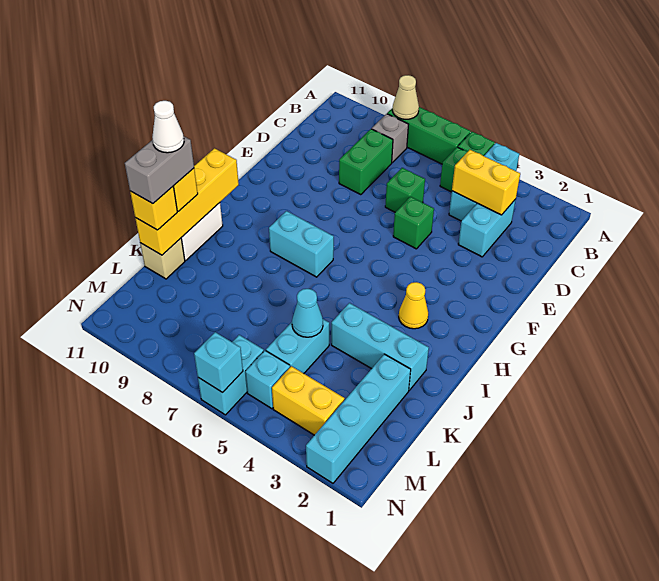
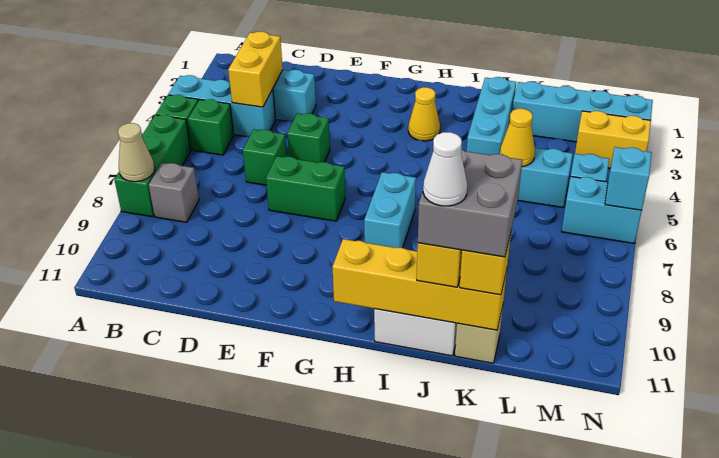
green brick C8:D8 level 1 -> green brick E7:F7 level 1
grey brick J11:K11 level 4 -> grey brick J10:K11 level 4
cyan cone K5 level 2 -> yellow cone K5 level 2
yellow brick M3:M4 level 1 -> yellow brick M3:N3 level 1

